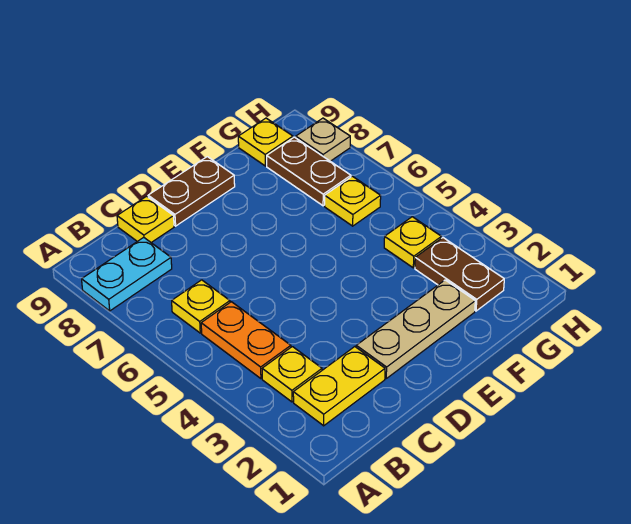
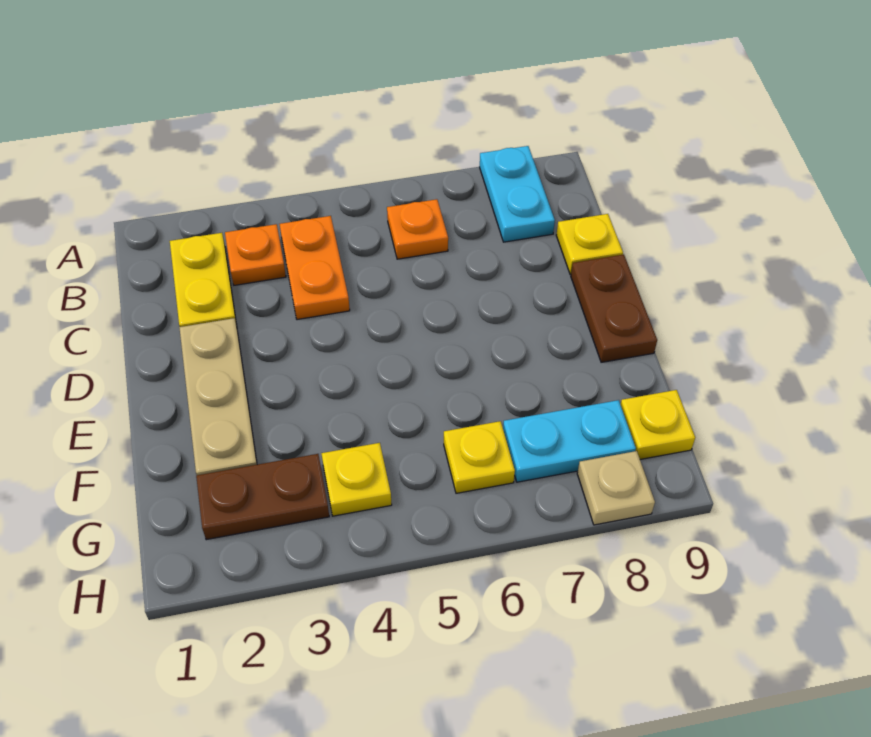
yellow plate B3 level 1 -> orange plate B3 level 1
orange plate B4:B5 level 1 -> orange plate B4:C4 level 1
yellow plate B6 level 1 -> orange plate B6 level 1
brown plate G7:G8 level 1 -> cyan plate G7:G8 level 1

